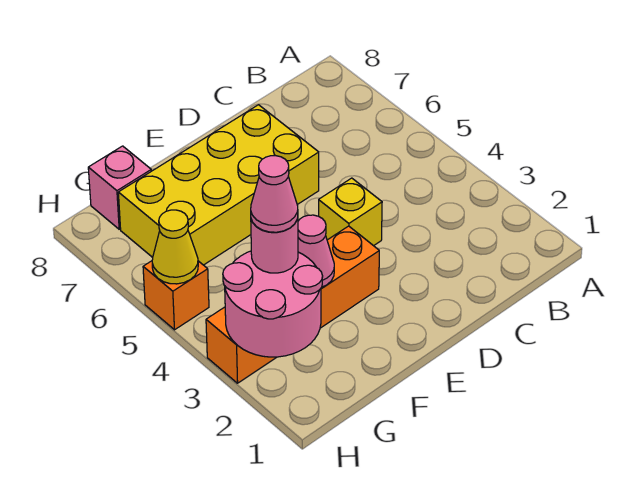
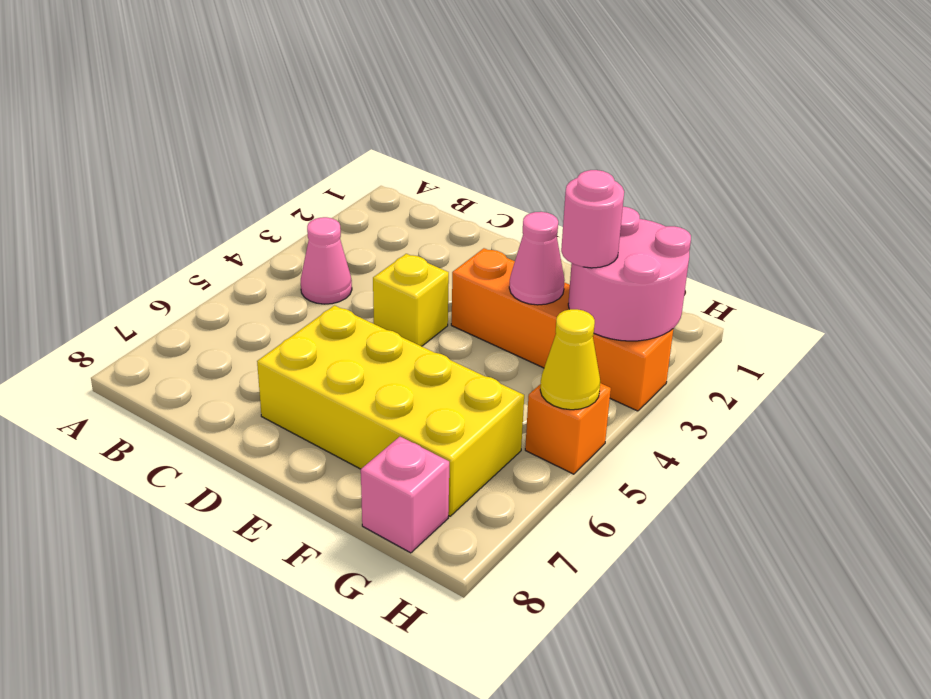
pink cone G3 level 4 -> pink cone B4 level 1

